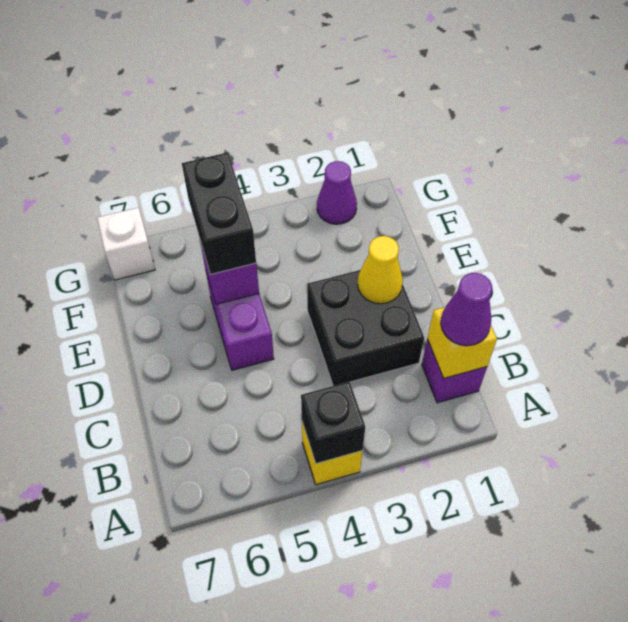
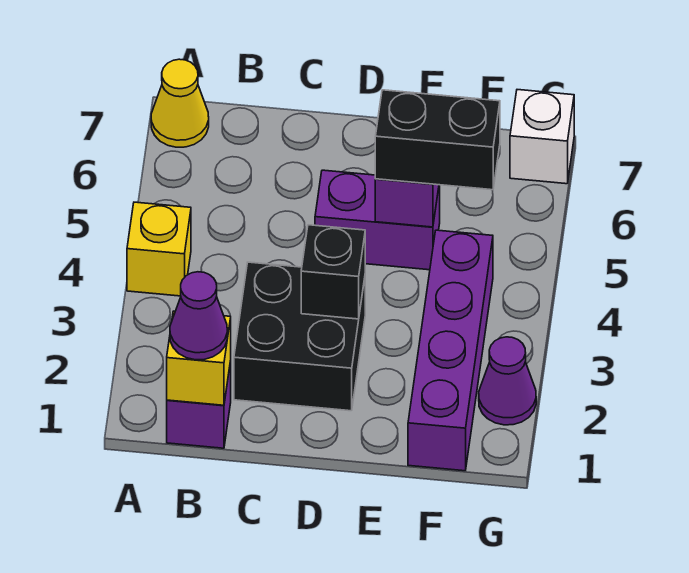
black brick A4 level 2 -> black brick D3 level 2
yellow cone D2 level 2 -> yellow cone A7 level 1
none -> purple brick F1:F4 level 1

